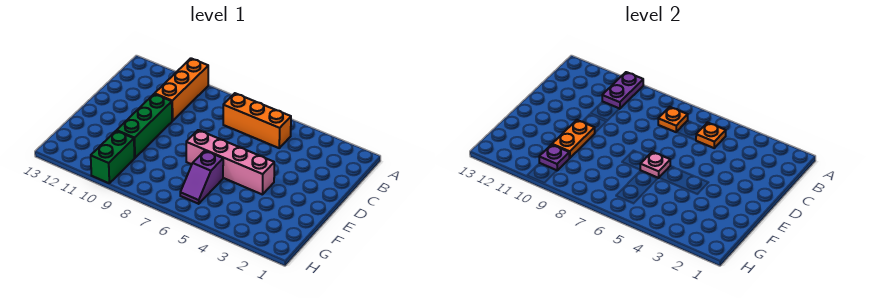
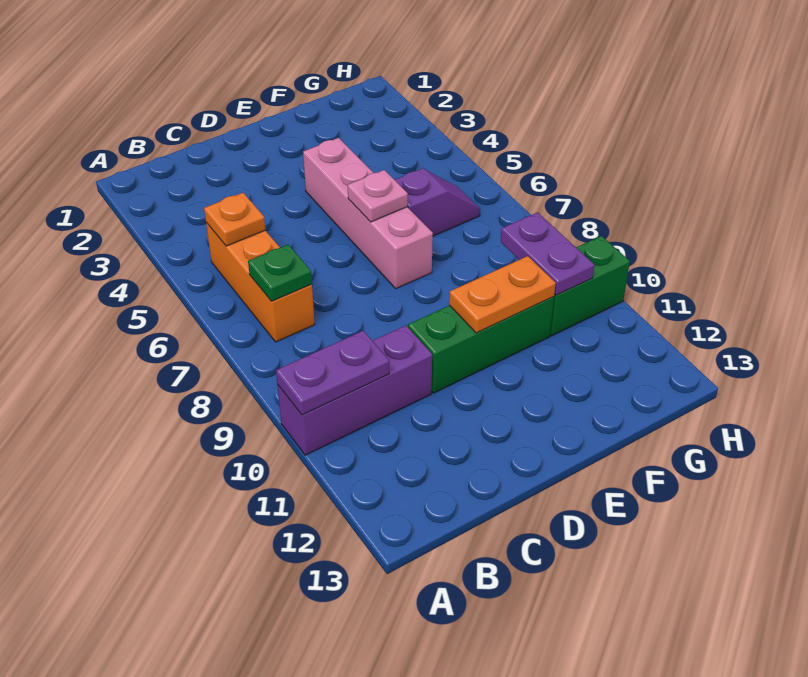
orange brick A10:C10 level 1 -> purple brick A10:C10 level 1
orange plate B7 level 2 -> green plate B7 level 2
purple plate G10 level 2 -> purple plate G9:G10 level 2

